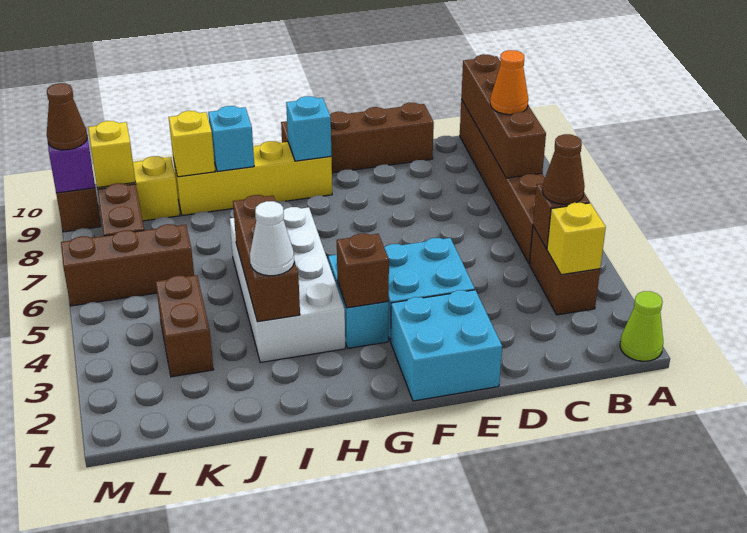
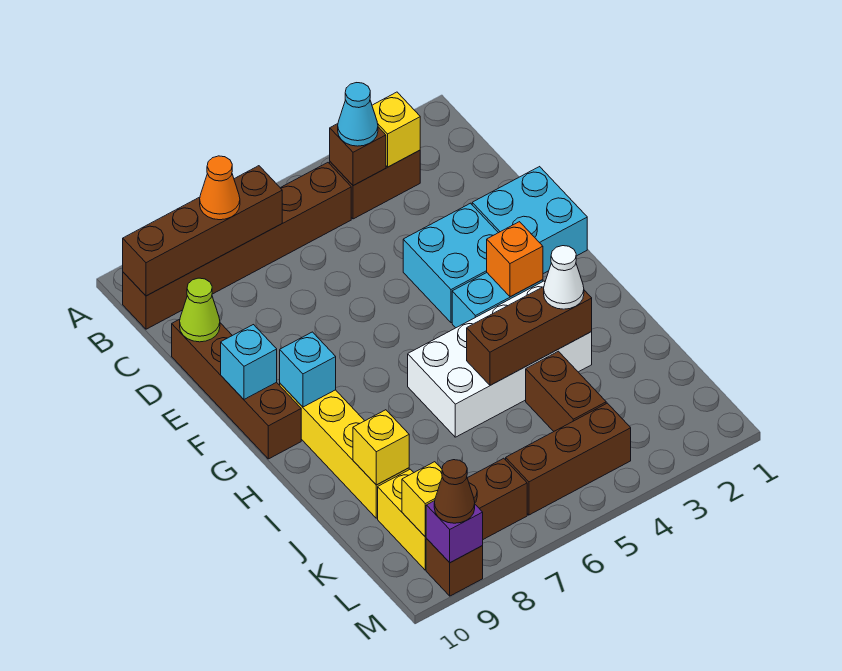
lime cone A1 level 1 -> lime cone D10 level 2
brown cone B4 level 3 -> cyan cone B4 level 3
brown brick G3 level 2 -> orange brick G3 level 2
cyan brick I9 level 2 -> cyan brick F10 level 2
brown brick K3:K4 level 1 -> brown brick J4:K4 level 1
brown brick K6:M6 level 1 -> brown brick L4:L6 level 1

